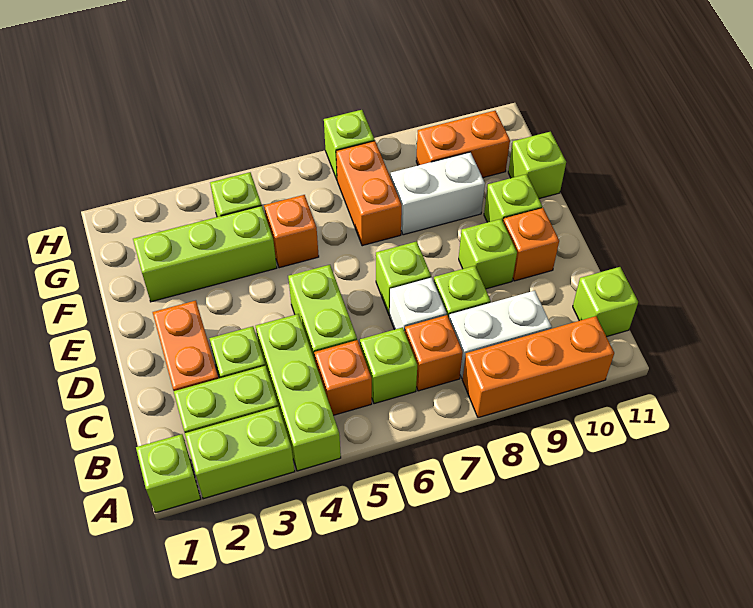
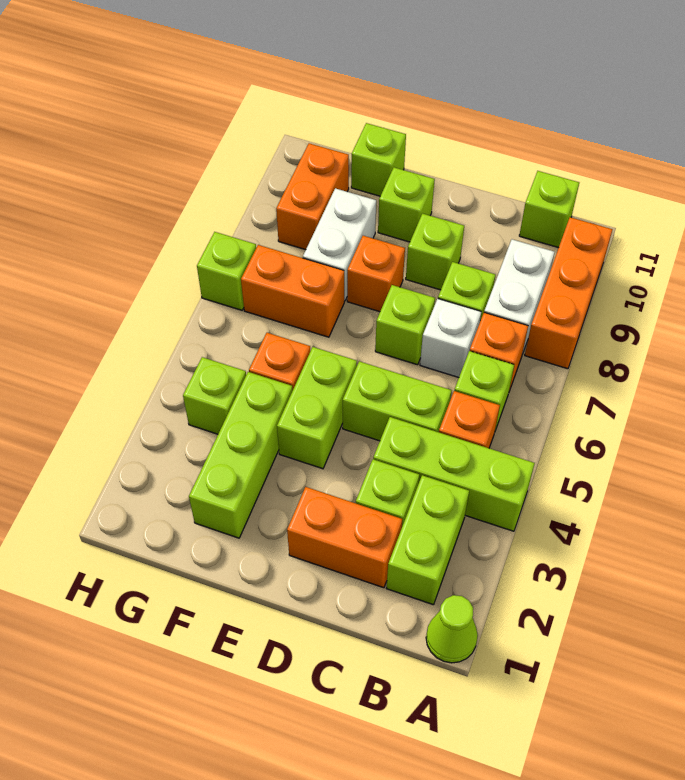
lime brick A1 level 1 -> lime cone A1 level 1
lime brick A2:A3 level 1 -> lime brick E4:E5 level 1
orange brick D10 level 1 -> orange brick E8 level 1

